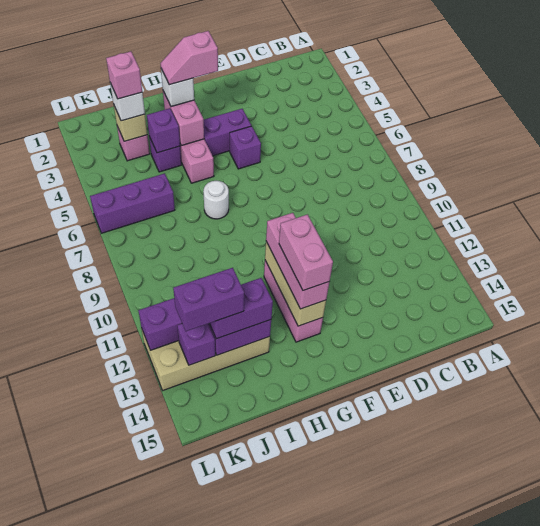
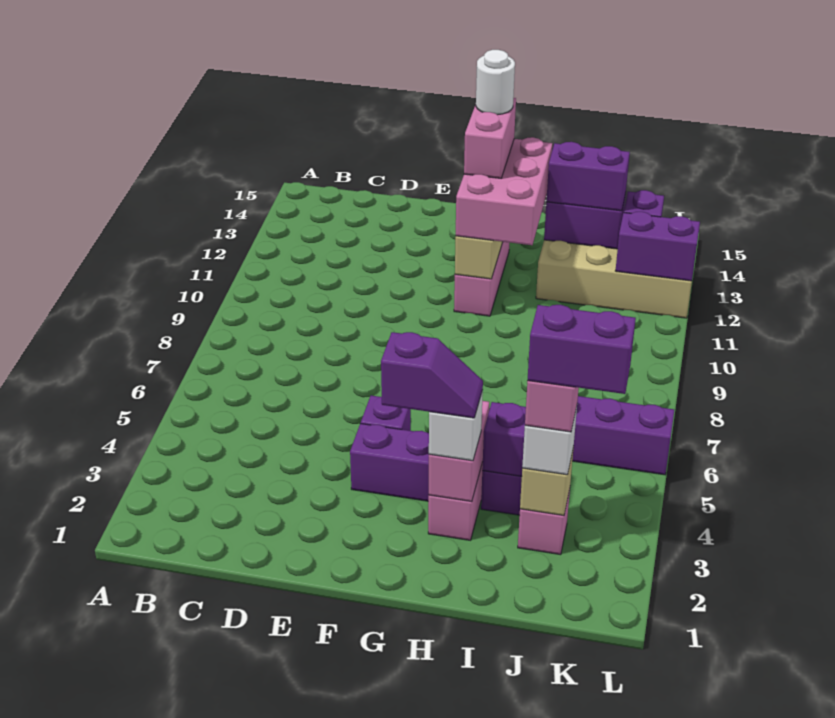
pink slope G3:H3 level 4 top G -> purple slope G3:H3 level 4 top G
pink brick G11:G13 level 3 -> pink brick G11:H13 level 3
white round brick H7 level 1 -> white round brick G13 level 5
purple brick J13:K13 level 4 -> purple brick J3:K3 level 5

